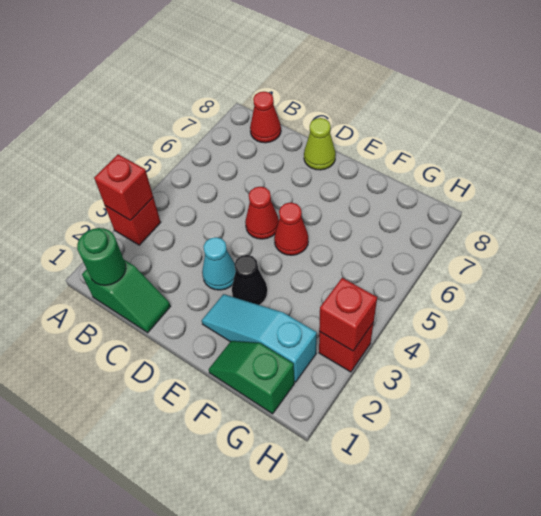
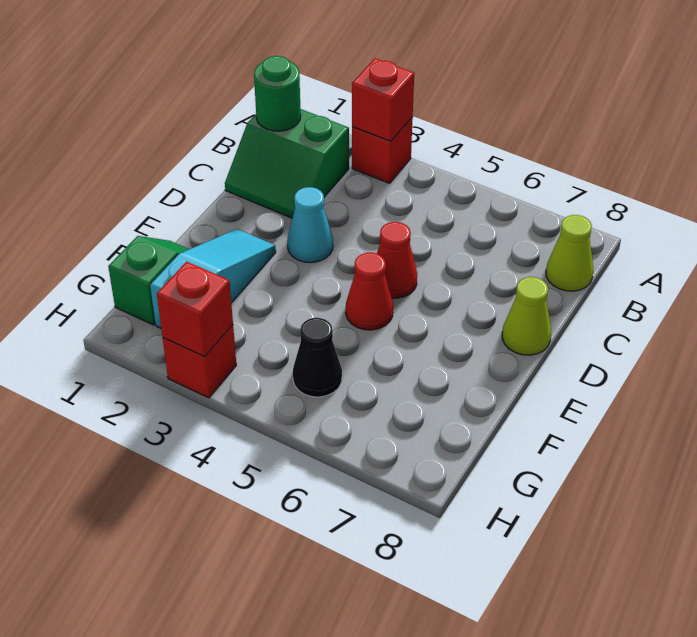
green slope B1:C1 level 1 top B -> green slope B1:C2 level 1 top B
red cone B8 level 1 -> lime cone B8 level 1
black cone E3 level 1 -> black cone G5 level 1

